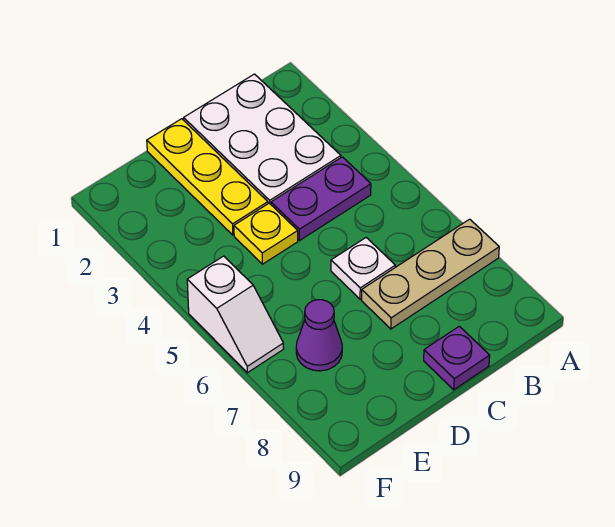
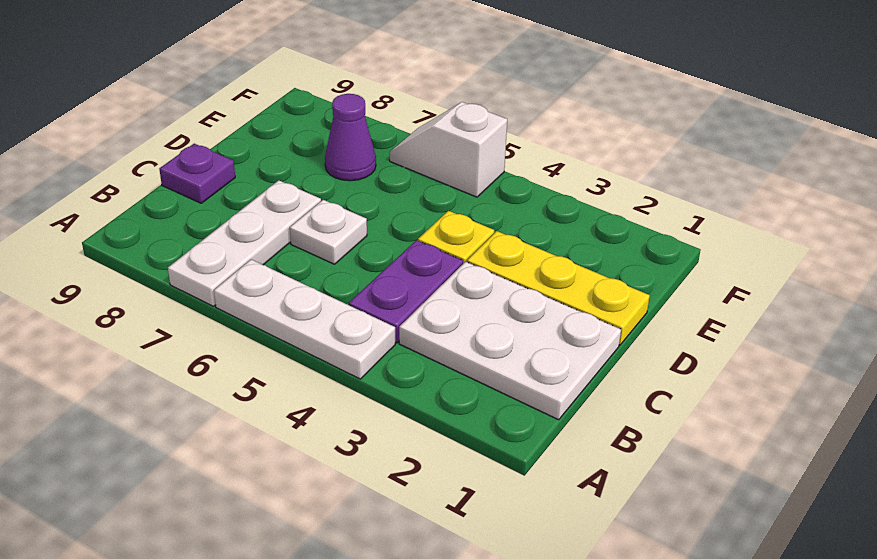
none -> white plate A4:A6 level 1
tan plate A7:C7 level 1 -> white plate A7:C7 level 1

